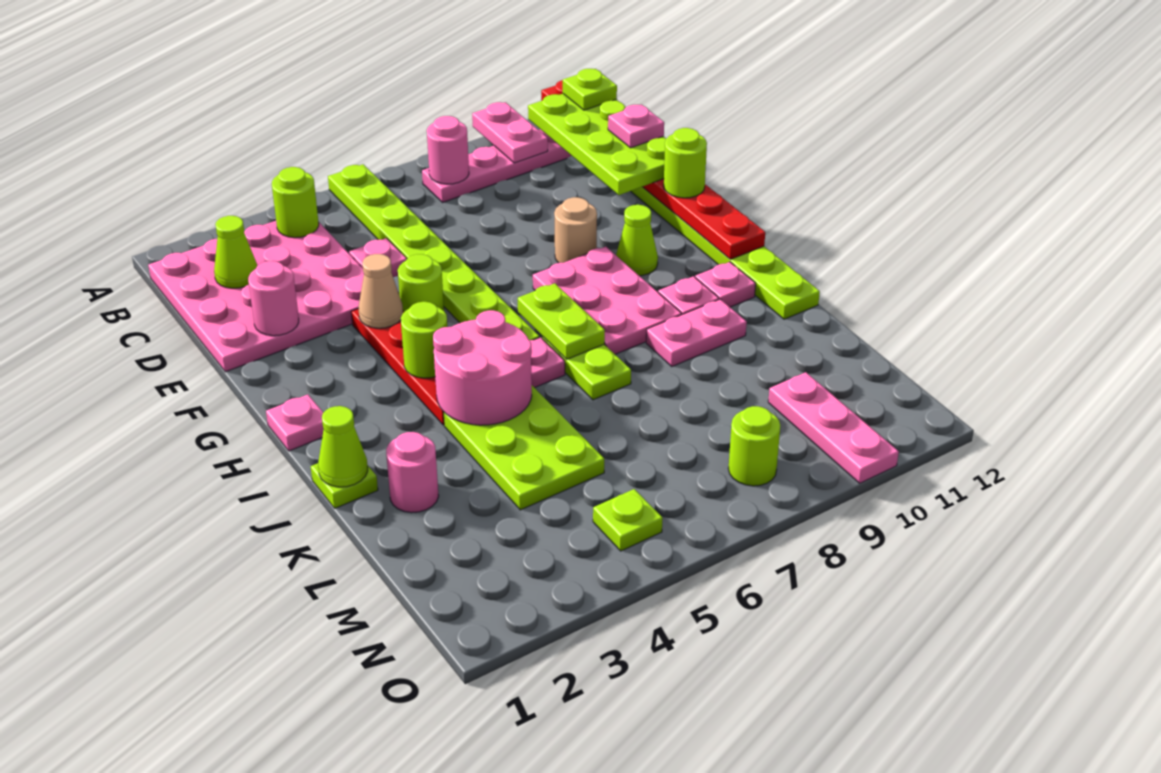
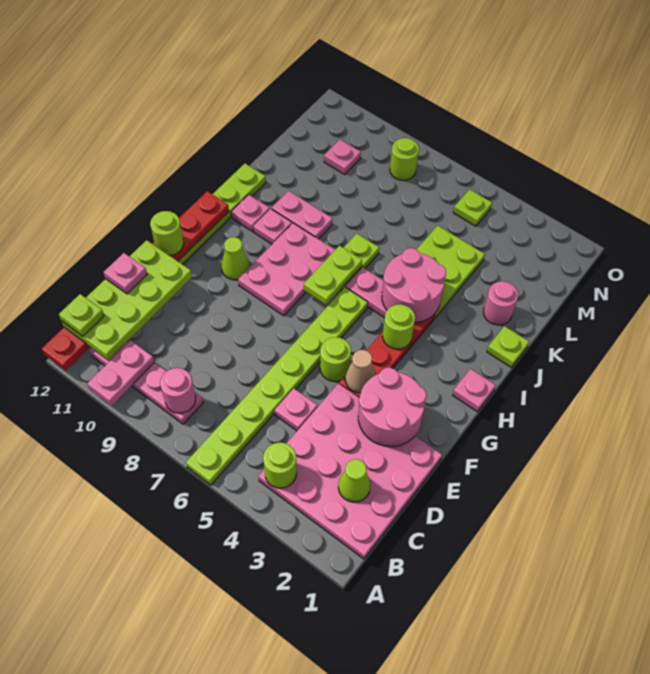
pink round brick E2 level 2 -> pink round brick E2:F3 level 2
tan round brick F9 level 1 -> none
lime cone J1 level 2 -> none
pink plate M10:O10 level 1 -> pink plate M10 level 1

